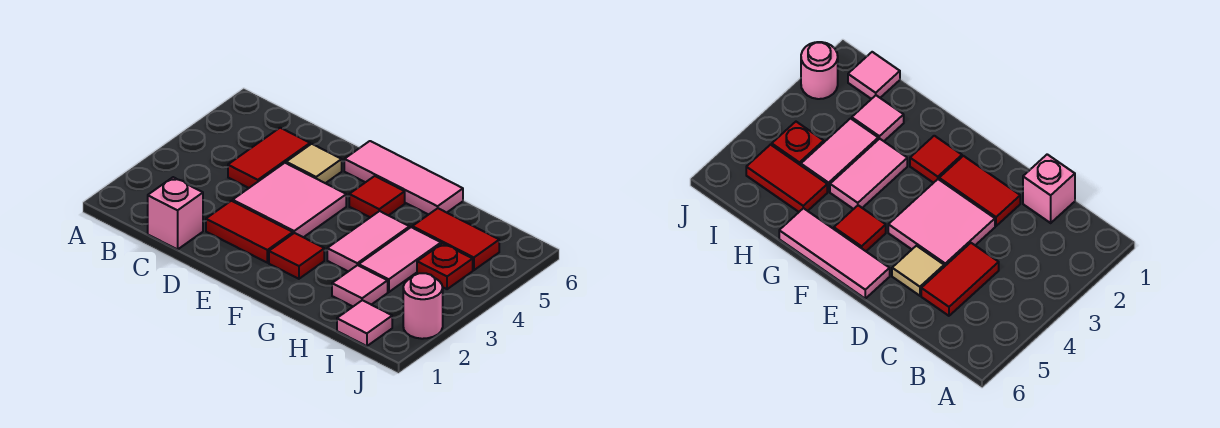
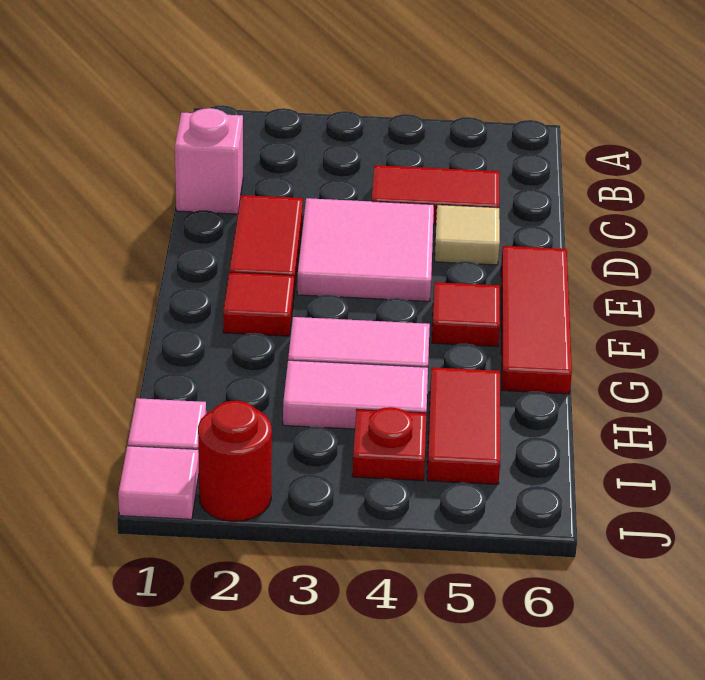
pink tile E6:G6 level 1 -> red tile E6:G6 level 1
pink tile H2 level 1 -> pink tile J1 level 1
pink round brick J2 level 1 -> red round brick J2 level 1

